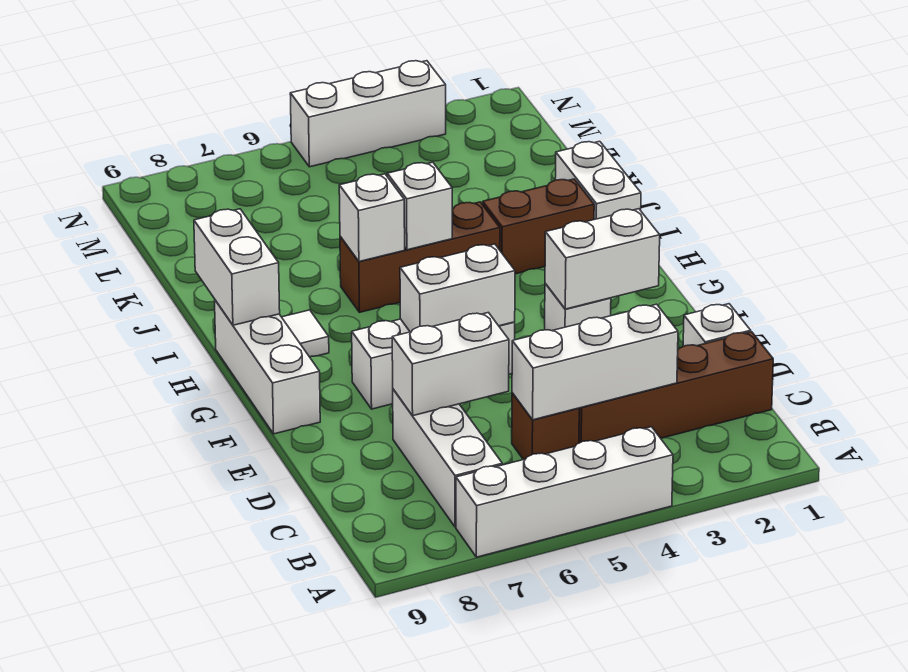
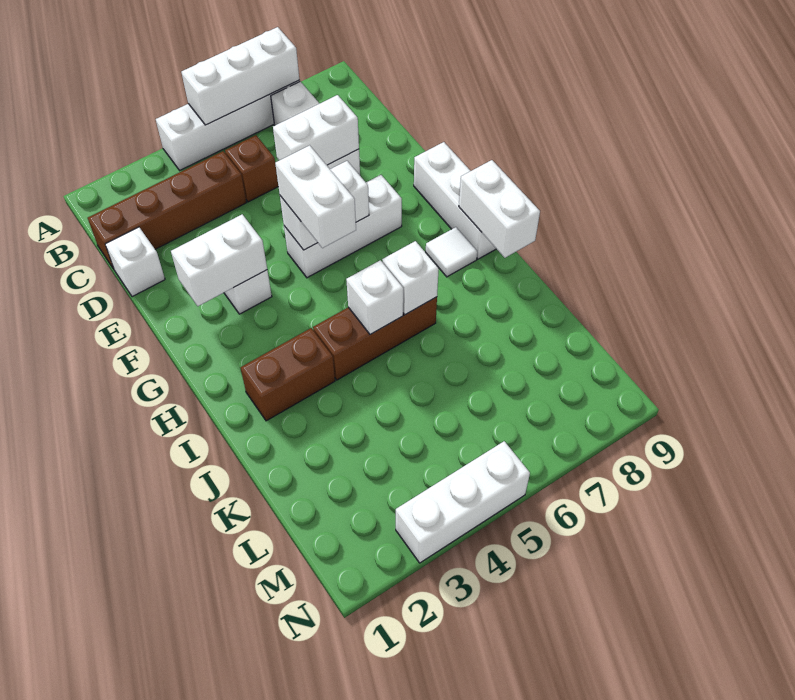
white brick C3:C5 level 2 -> white brick A5:A7 level 2
white brick I1:J1 level 1 -> white brick F5:G5 level 3

